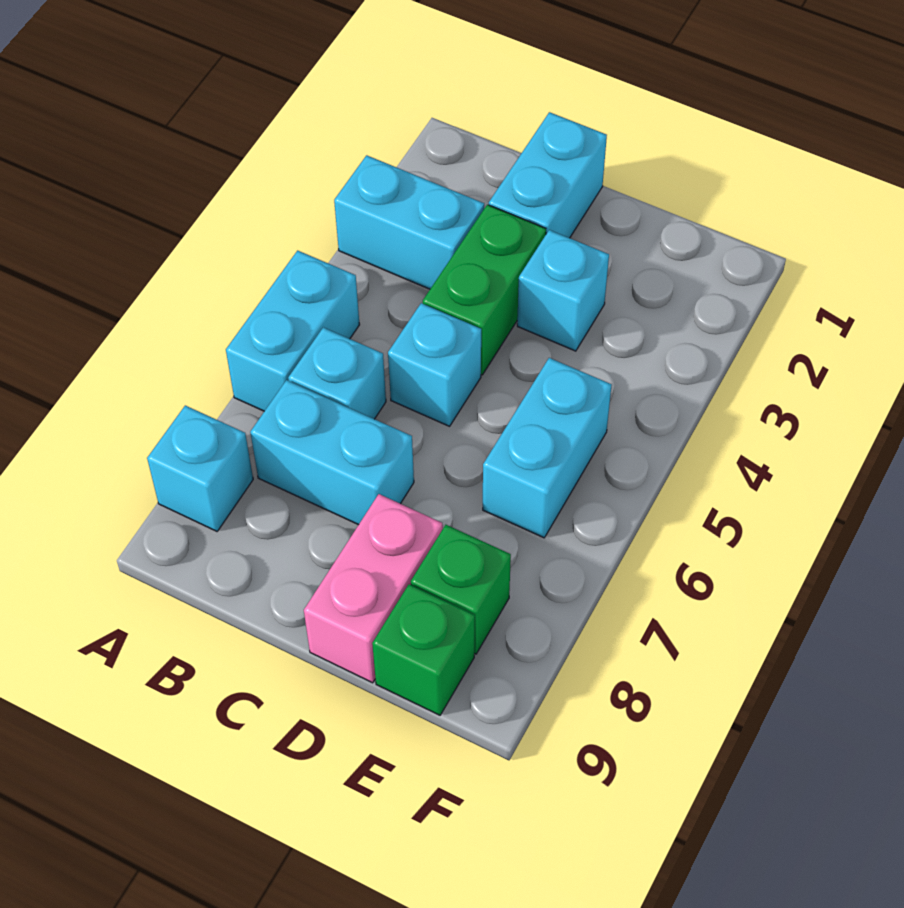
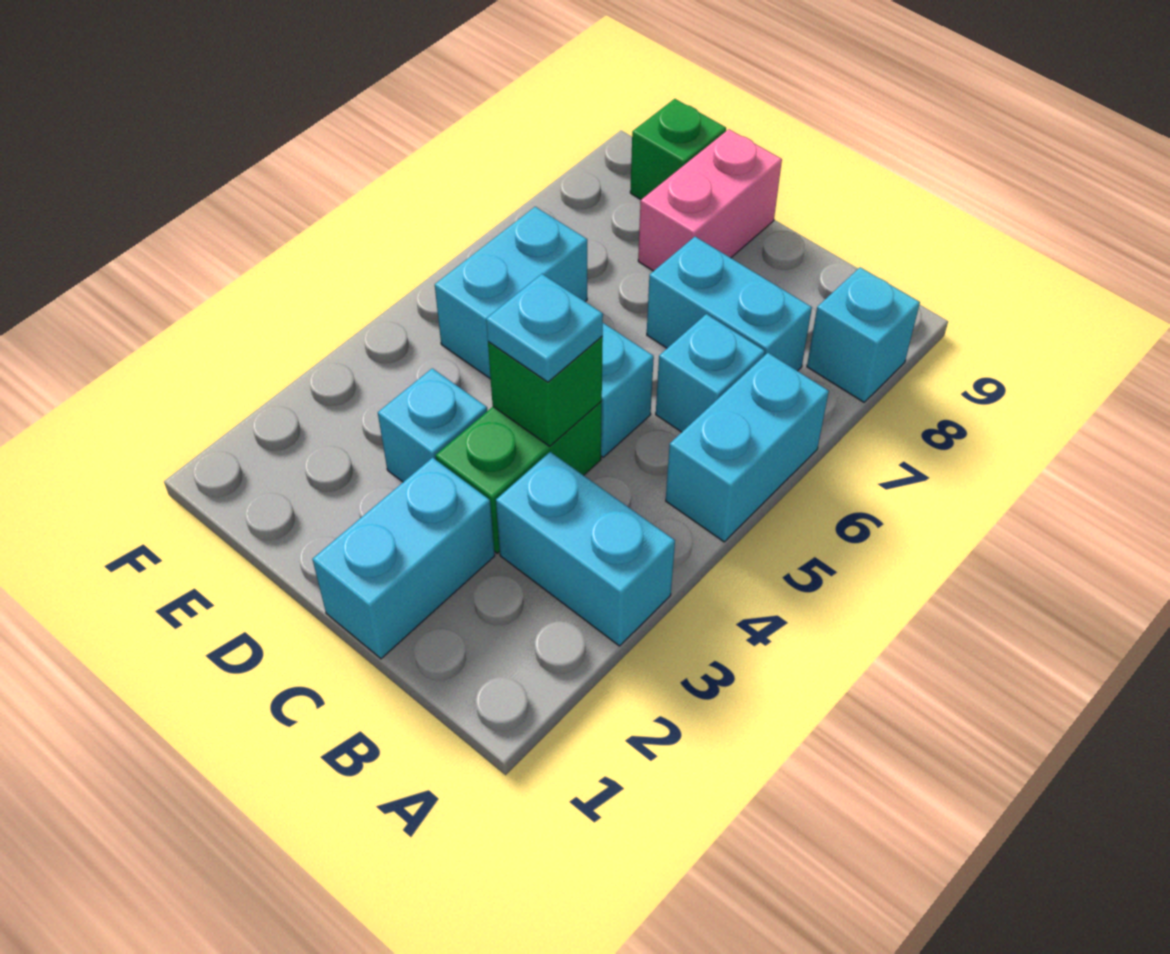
none -> cyan plate C4 level 3
green brick E8 level 1 -> green brick C4 level 2

